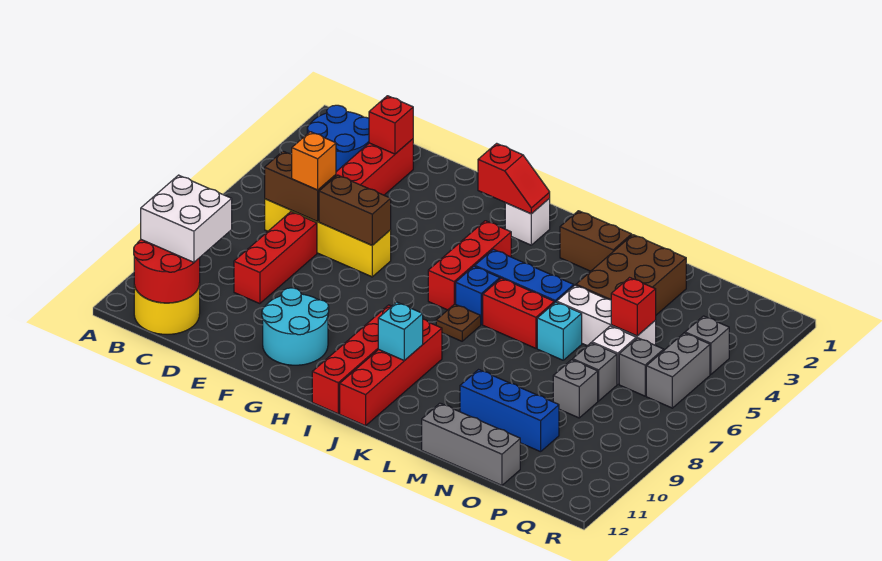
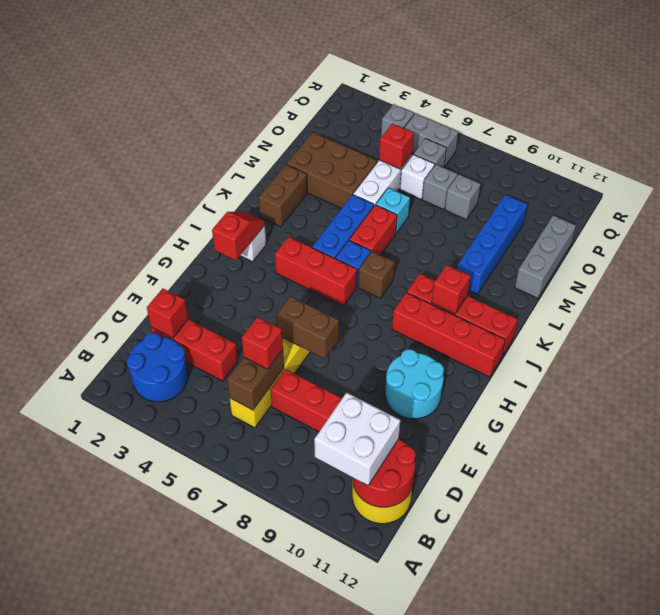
orange brick D6 level 3 -> red brick D6 level 3
brown brick E6:F6 level 2 -> brown brick F6:F7 level 2
brown plate J7 level 1 -> brown brick J7 level 1
cyan brick J10 level 2 -> red brick J10 level 2
blue brick M10:O10 level 1 -> blue brick L10:O10 level 1

